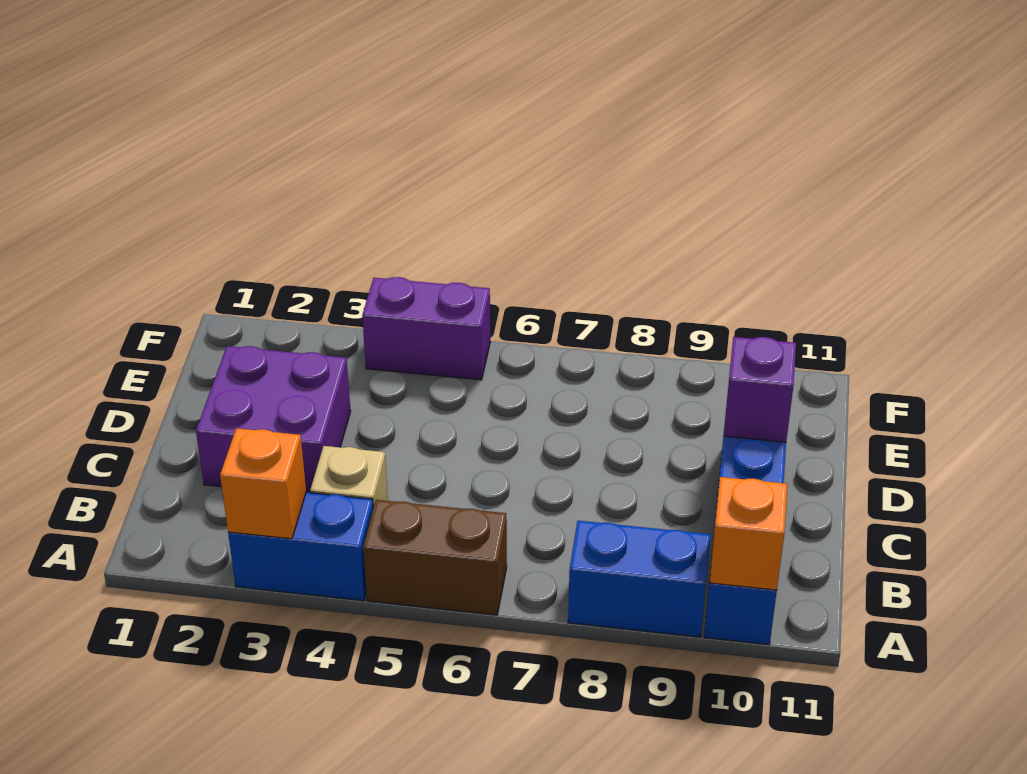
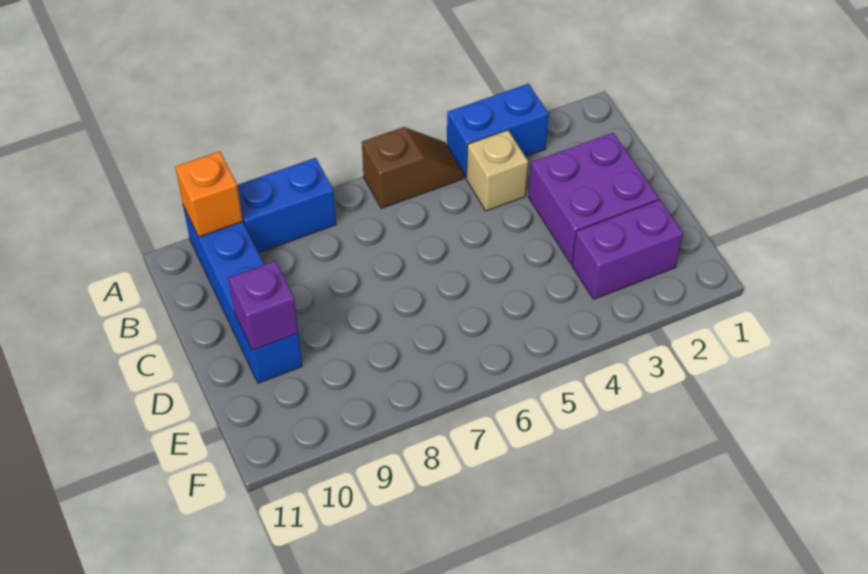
orange brick A3 level 2 -> none
brown brick A5:A6 level 1 -> brown slope A5:A6 level 1 top 6
purple brick F4:F5 level 1 -> purple brick E2:E3 level 1

